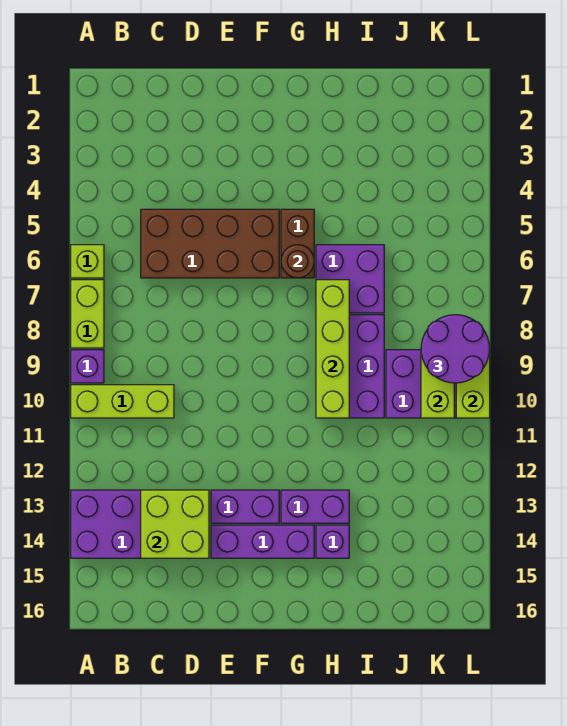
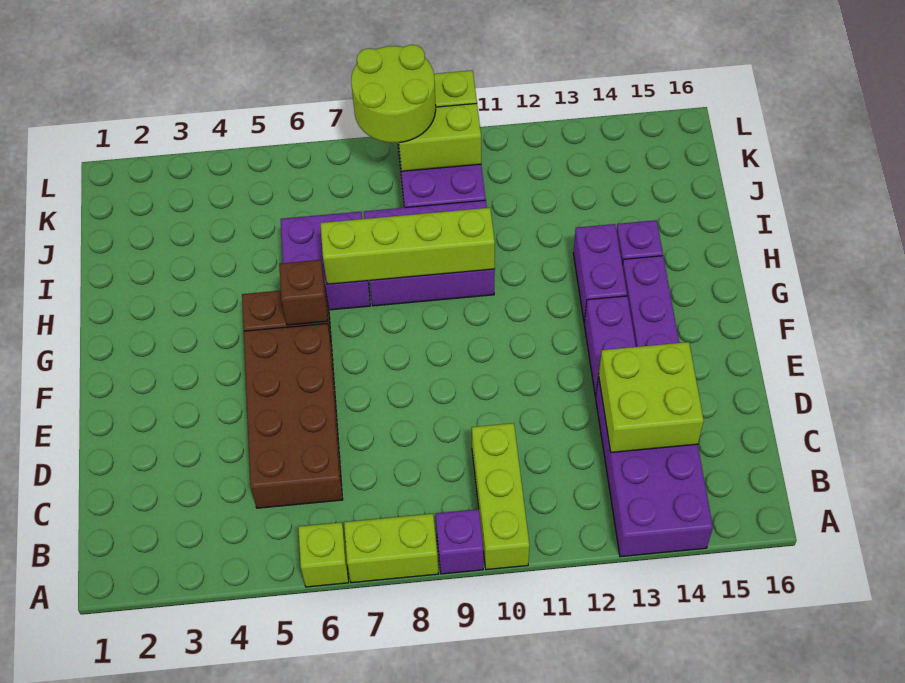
brown round brick G6 level 2 -> brown brick G6 level 2
purple round brick K8:L9 level 3 -> lime round brick K8:L9 level 3

